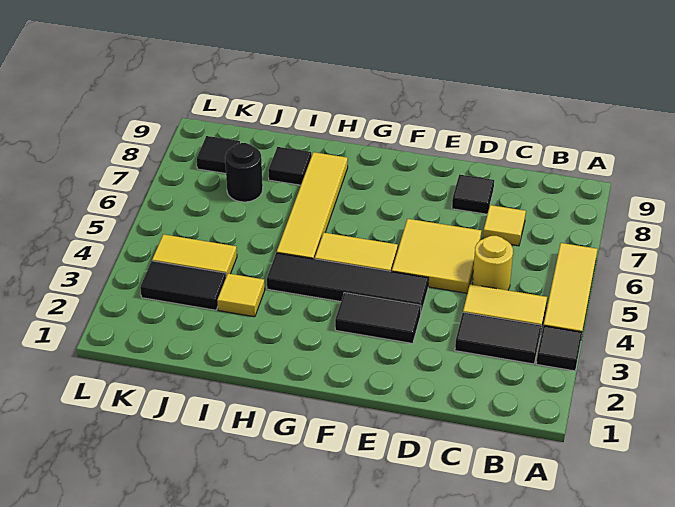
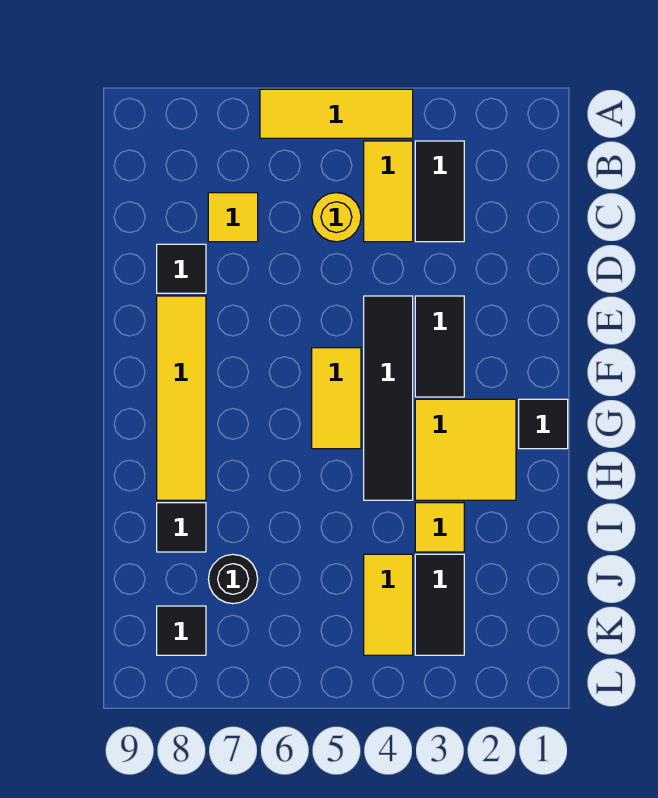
black tile A3 level 1 -> black tile G1 level 1
yellow tile D5:E6 level 1 -> yellow tile G2:H3 level 1
yellow tile H5:H8 level 1 -> yellow tile E8:H8 level 1

